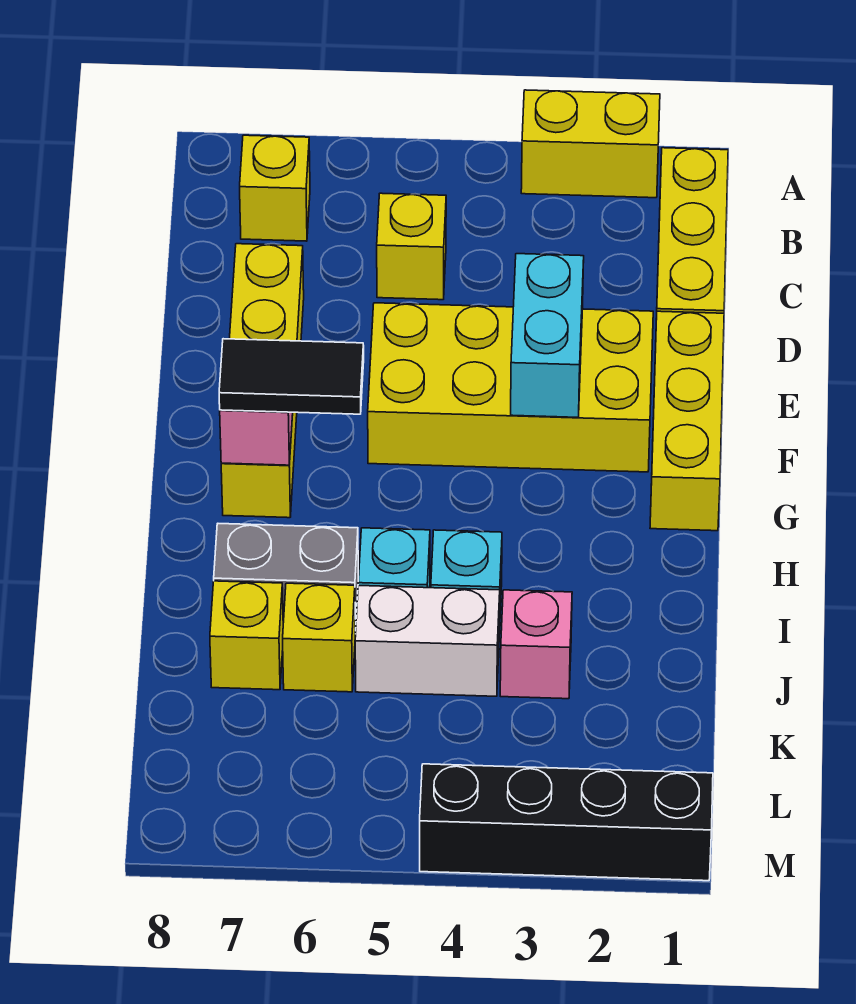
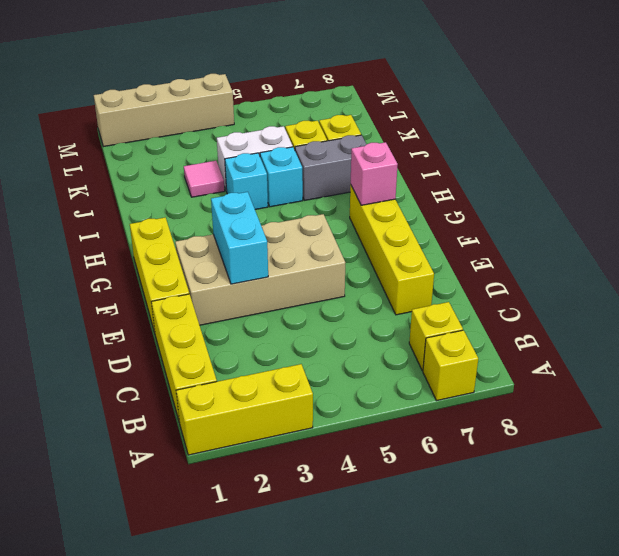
yellow brick A2:A3 level 1 -> yellow brick A1:A3 level 1
yellow brick C5 level 1 -> yellow brick A7 level 1
yellow brick E2:F5 level 1 -> tan brick E2:F5 level 1
black tile G6:G7 level 3 -> none
pink brick J3 level 1 -> pink tile J3 level 1
black brick M1:M4 level 1 -> tan brick M1:M4 level 1

